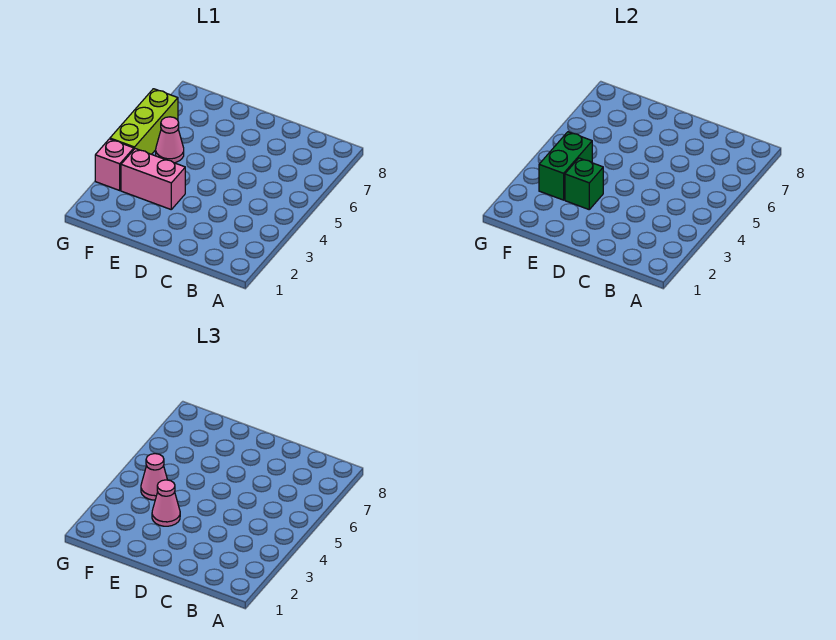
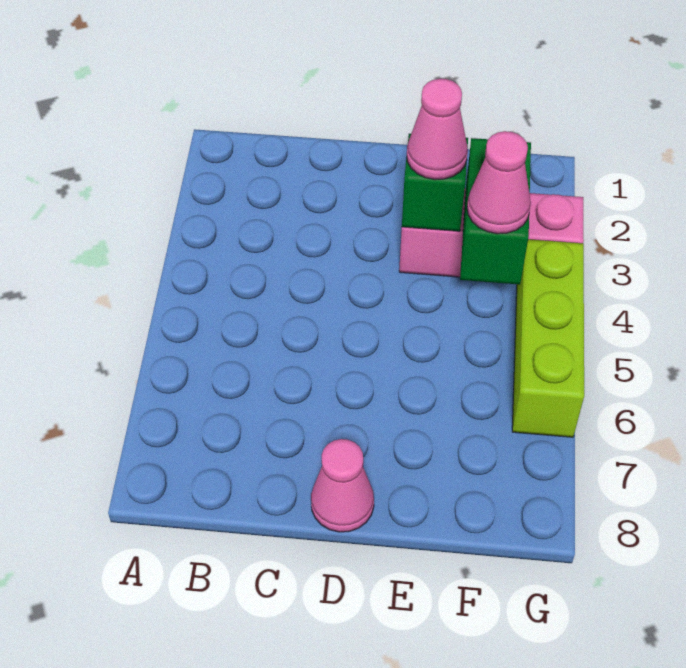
pink cone F5 level 1 -> pink cone D8 level 1

